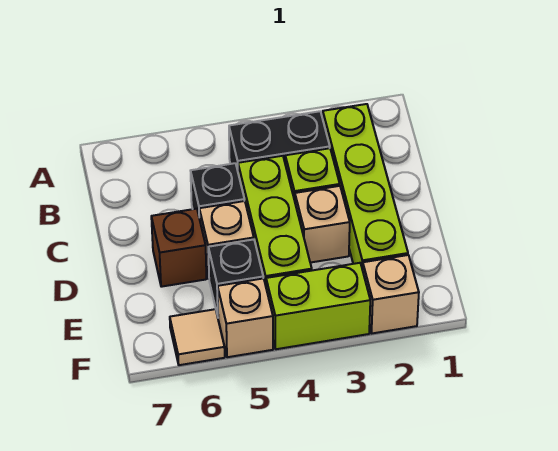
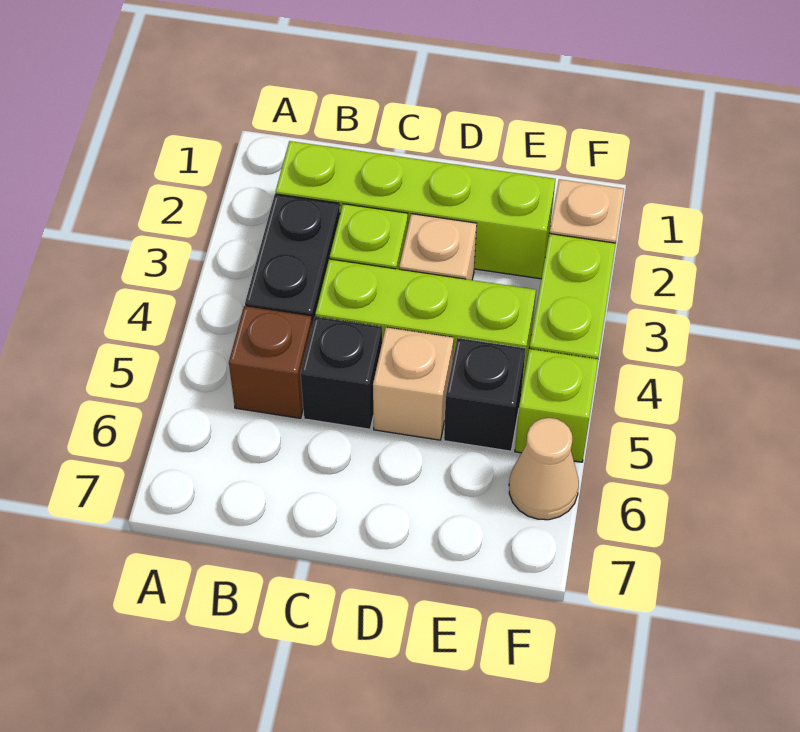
brown brick D6 level 1 -> brown brick B5 level 1
tan brick F5 level 1 -> lime brick F5 level 1
tan tile F6 level 1 -> tan cone F6 level 1

